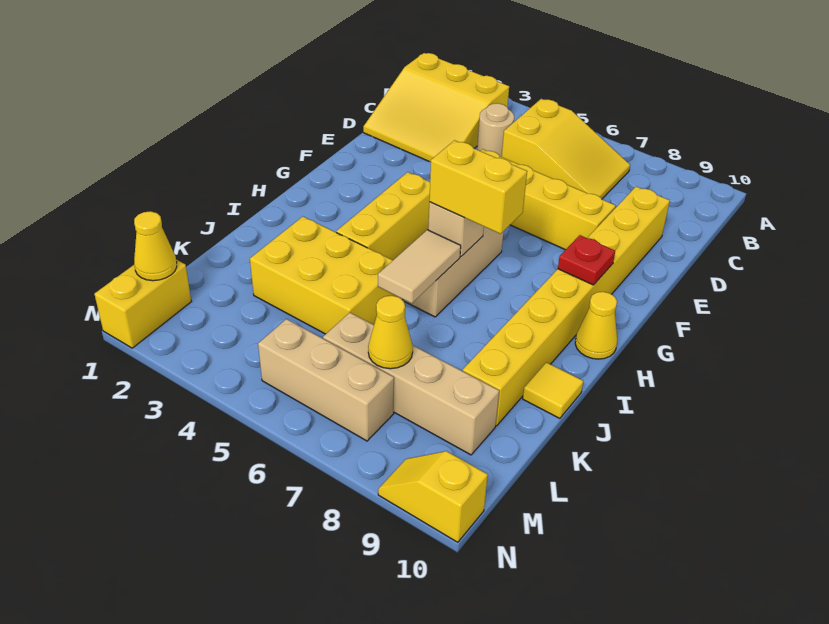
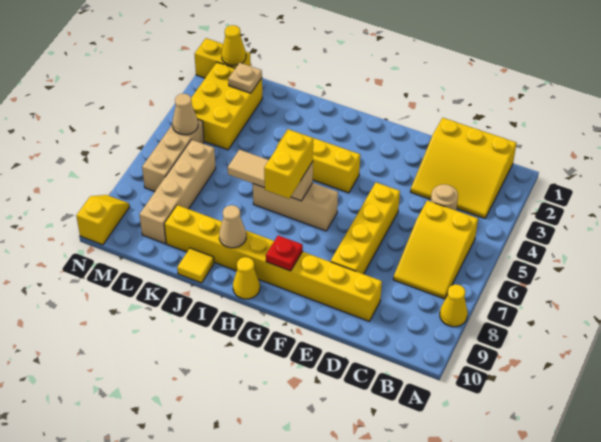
yellow slope B1:D3 level 1 top B -> yellow slope B1:D3 level 1 top 1
none -> tan cone I9 level 2
yellow brick J3:K5 level 1 -> yellow brick L2:M4 level 1
none -> tan plate L2 level 2
yellow cone L7 level 2 -> yellow cone A8 level 1
none -> tan cone M5 level 2

